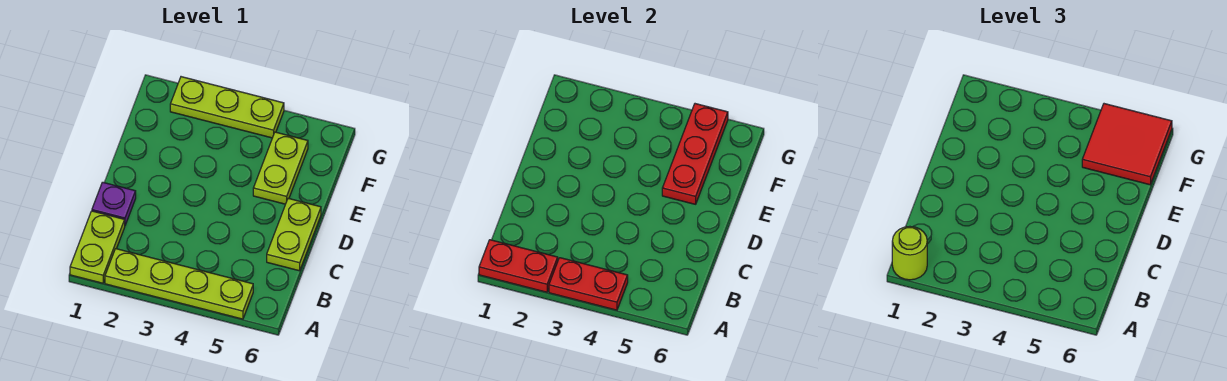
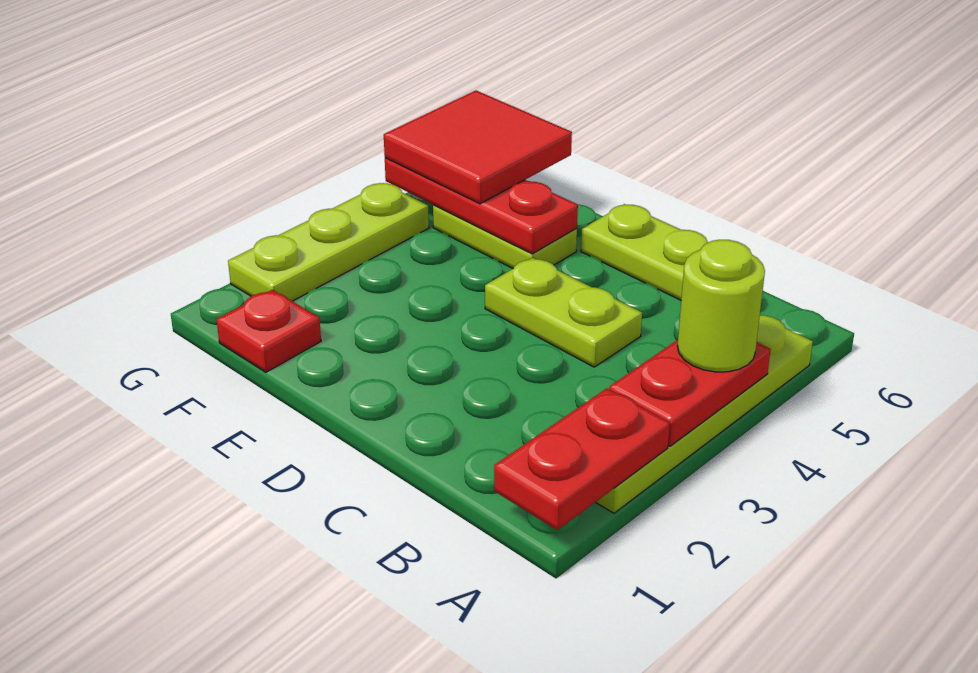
lime plate A1:B1 level 1 -> lime plate C4:D4 level 1
lime round brick A1 level 3 -> lime round brick A4 level 3
purple plate C1 level 1 -> none
none -> red plate F1 level 1

